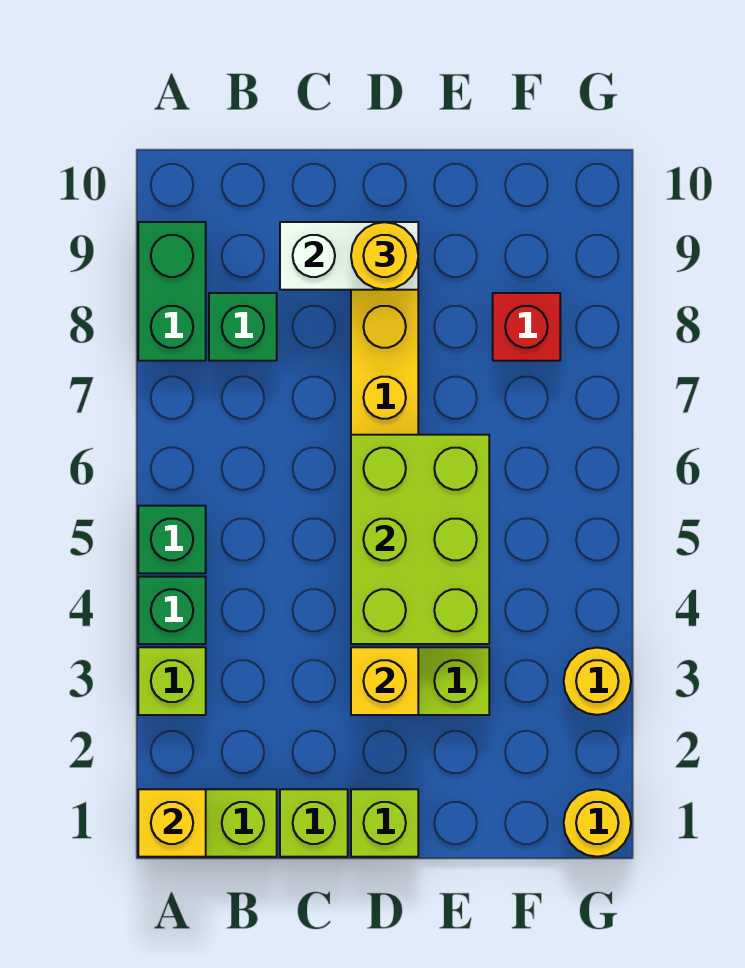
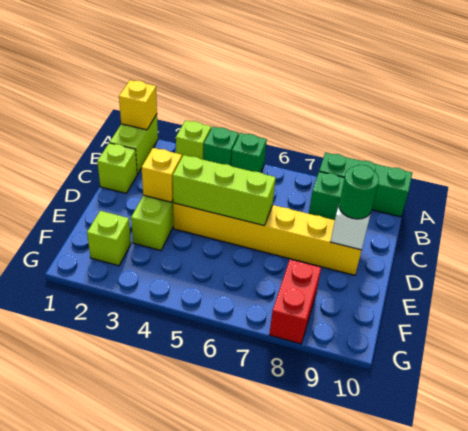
green brick A8:A9 level 1 -> green brick A8:A10 level 1
lime brick D1 level 1 -> lime brick F2 level 1
lime brick D4:E6 level 2 -> lime brick D4:D6 level 2
yellow round brick D9 level 3 -> green round brick D9 level 3
red brick F8 level 1 -> red brick F8:G8 level 1
yellow round brick G1 level 1 -> none
yellow round brick G3 level 1 -> none

